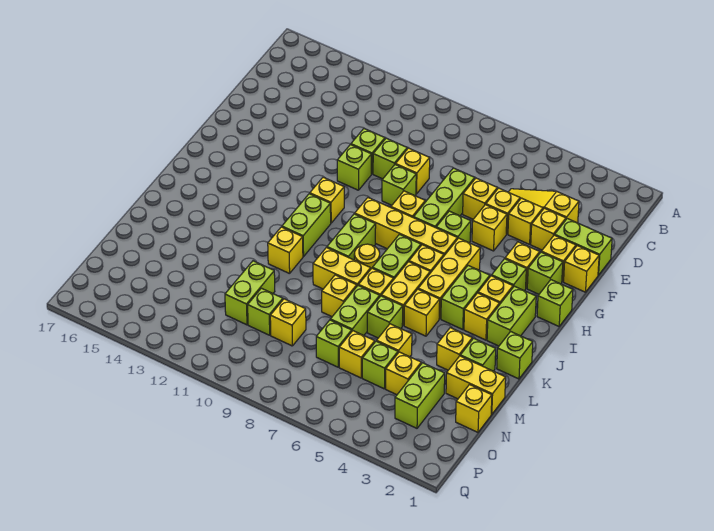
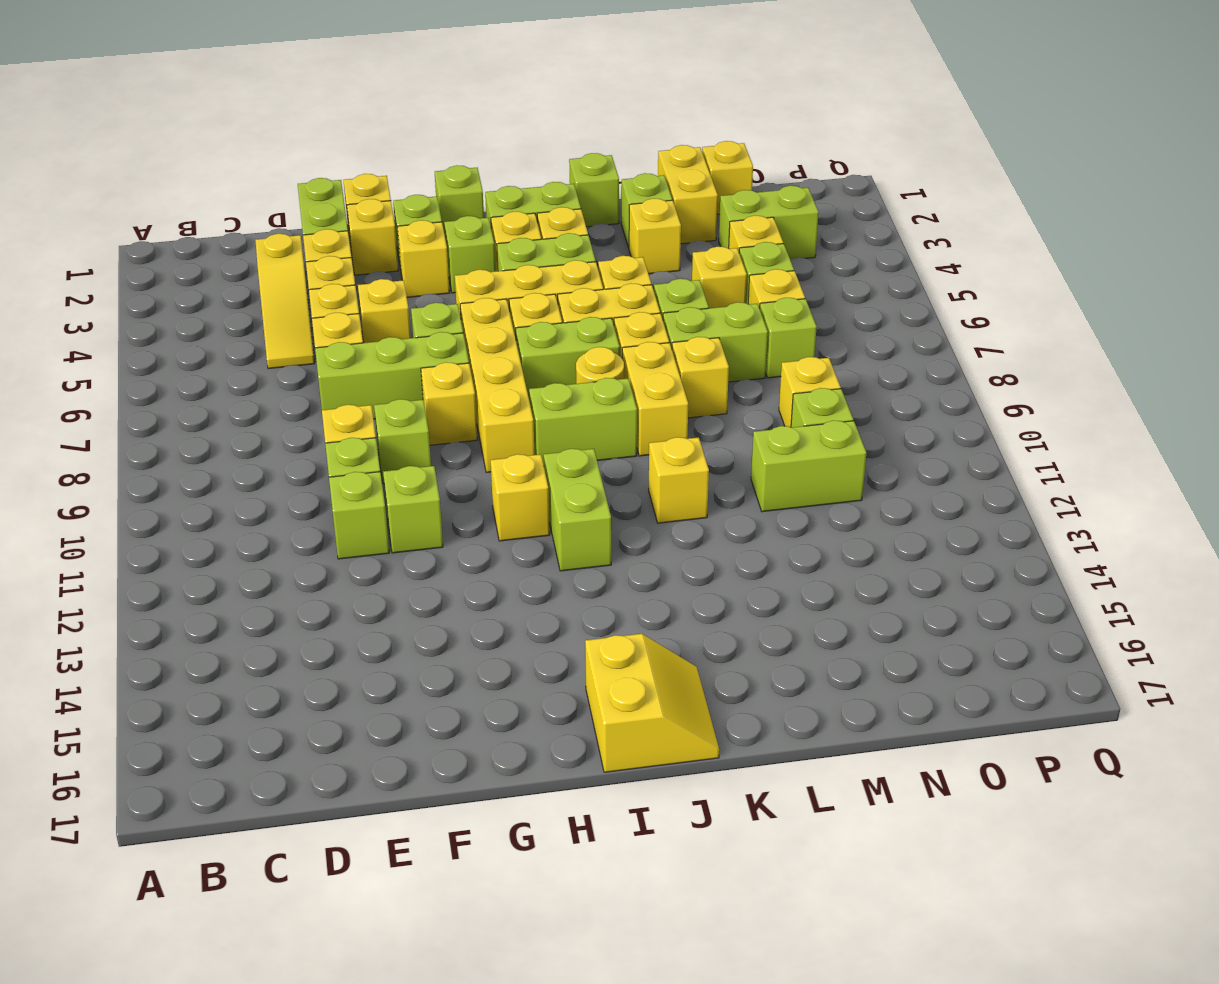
lime brick I11:J11 level 1 -> lime brick I11:I12 level 1
none -> yellow slope I16:J17 level 1 top I

